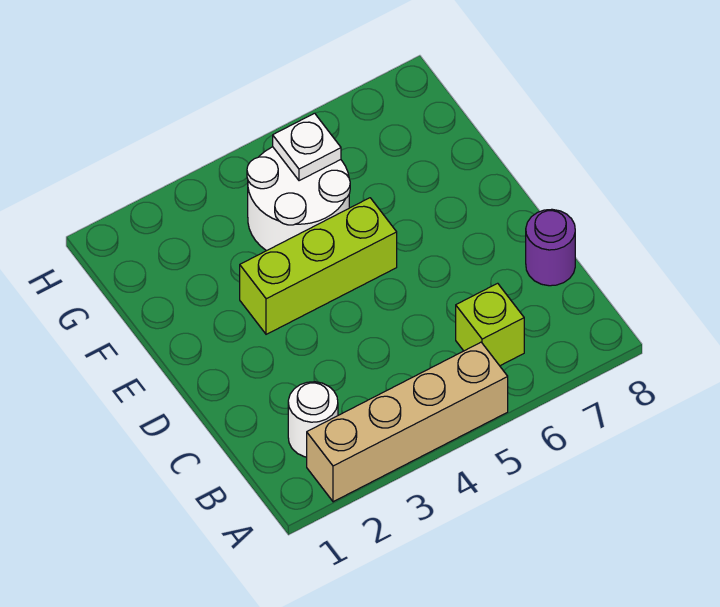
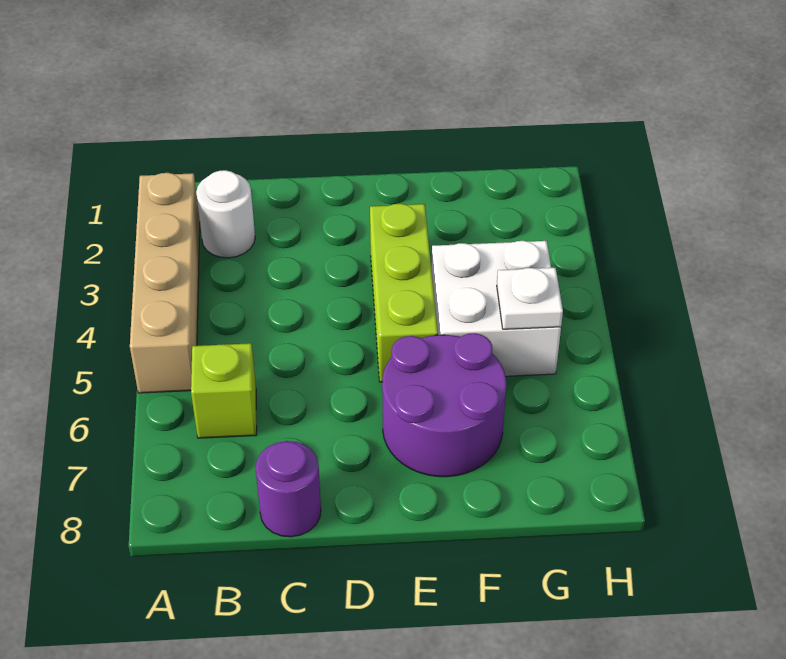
none -> purple round brick E6:F7 level 1
white round brick F4:G5 level 1 -> white brick F4:G5 level 1

